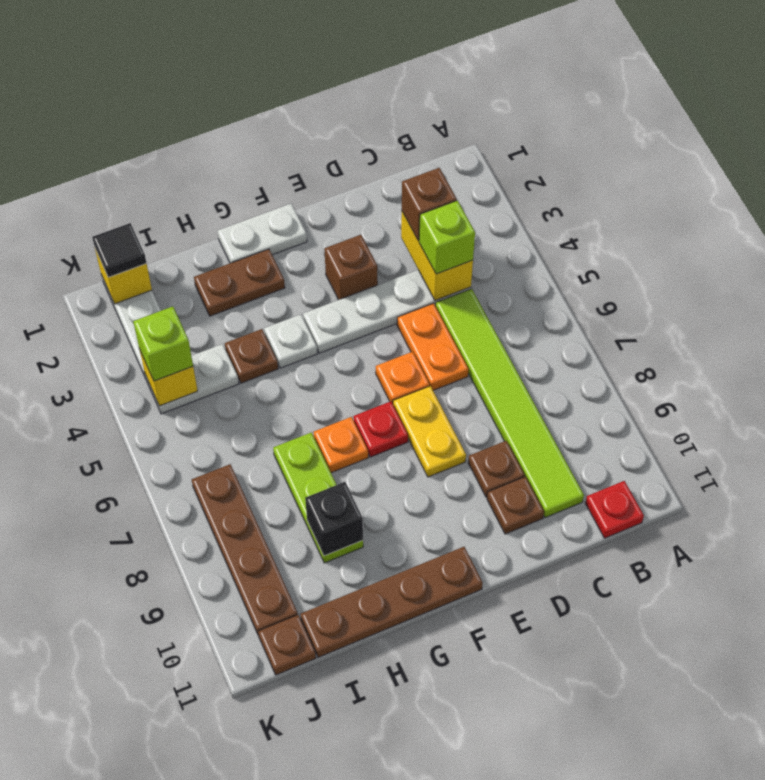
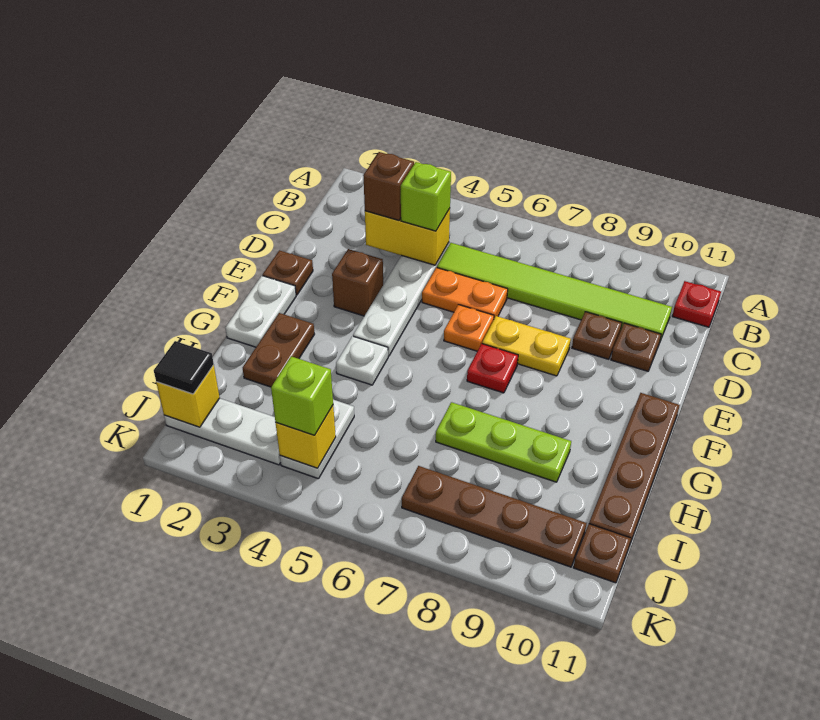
orange plate G7 level 1 -> none
brown plate H4 level 1 -> brown plate E1 level 1
black brick H9 level 2 -> none

